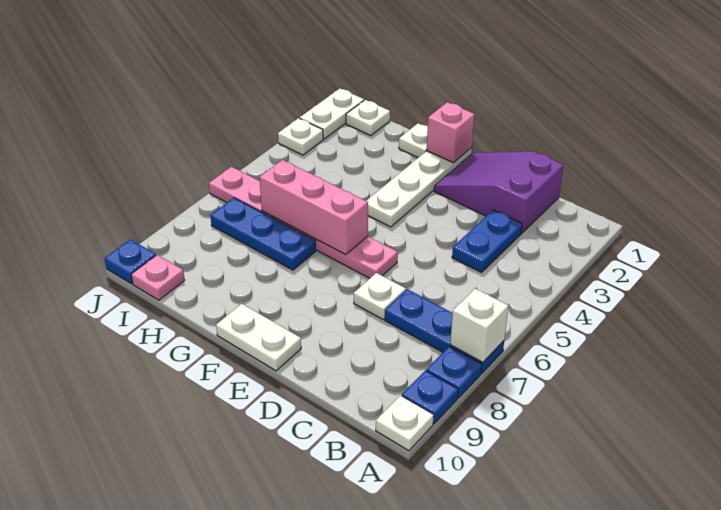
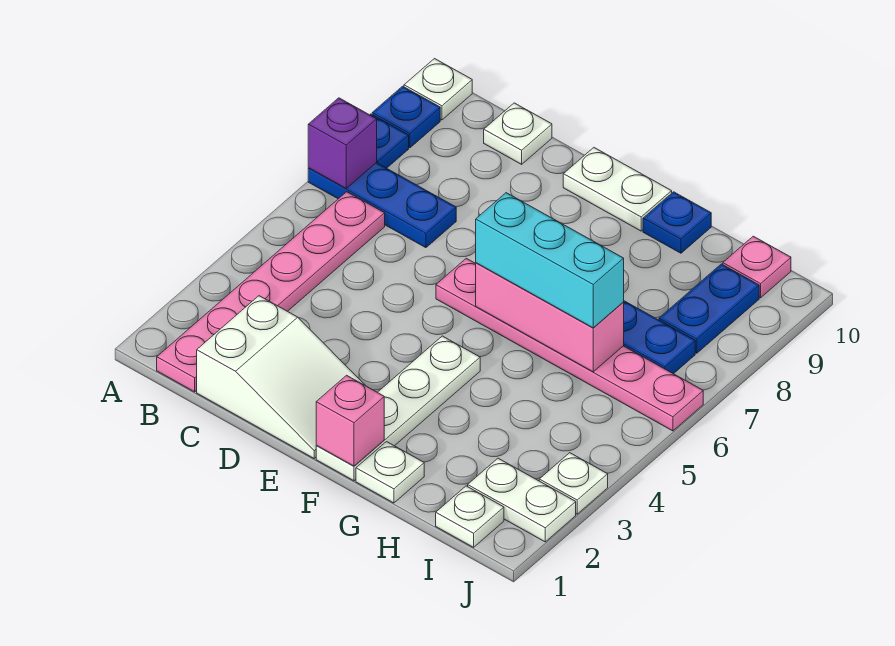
white brick A7 level 2 -> purple brick A7 level 2
none -> pink plate B1:B6 level 1
purple slope C1:E2 level 1 top C -> white slope C1:E2 level 1 top C
blue plate C3:C4 level 1 -> blue plate I8:I9 level 1
white plate D7 level 1 -> white plate C10 level 1
none -> cyan brick F6:H6 level 3
white plate J1:J2 level 1 -> white plate I2:J2 level 1
blue plate J10 level 1 -> blue plate G10 level 1

